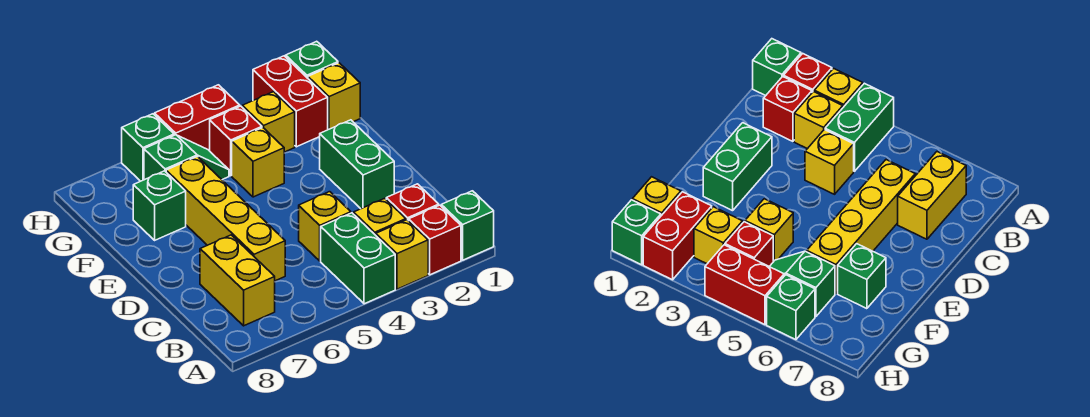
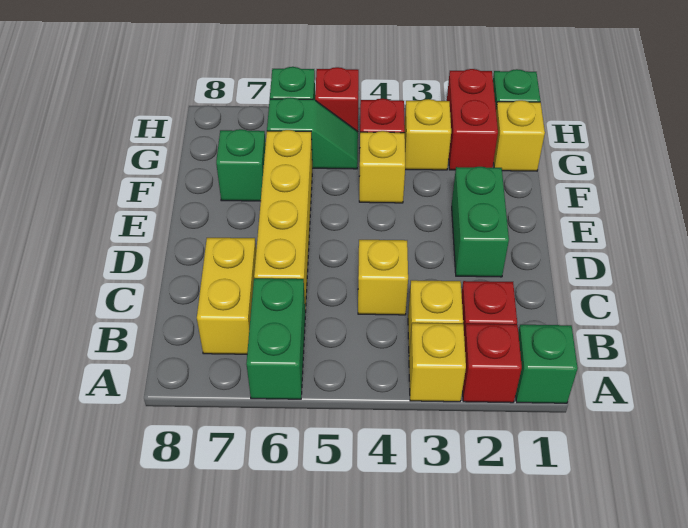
green brick A4:B4 level 1 -> green brick A6:B6 level 1
red brick H4:H5 level 1 -> red brick H5 level 1

